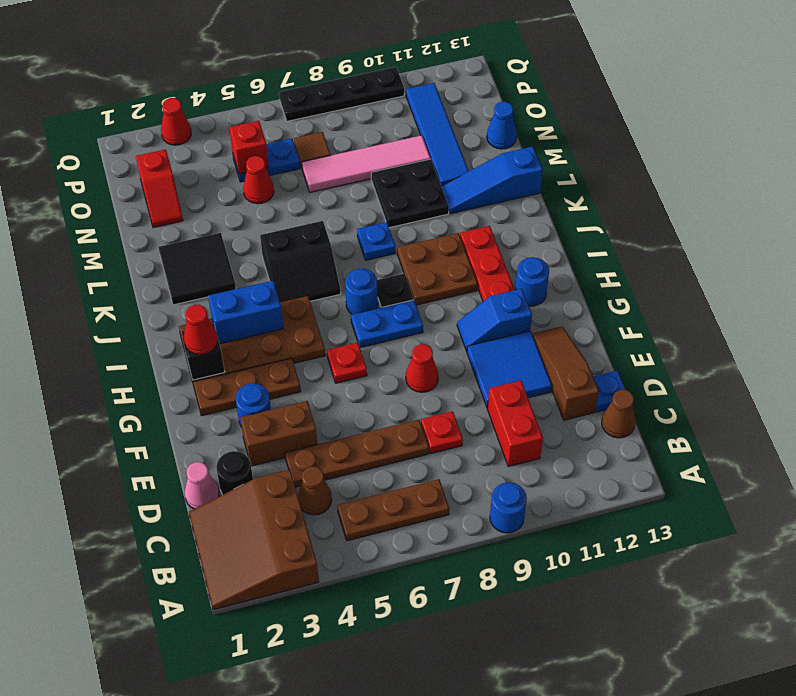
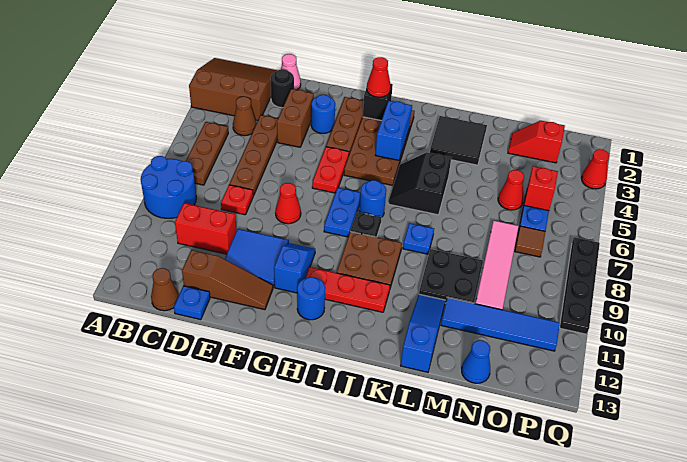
blue round brick A9 level 1 -> blue round brick A8:B9 level 1
red plate G6 level 1 -> red plate G5:G6 level 1

